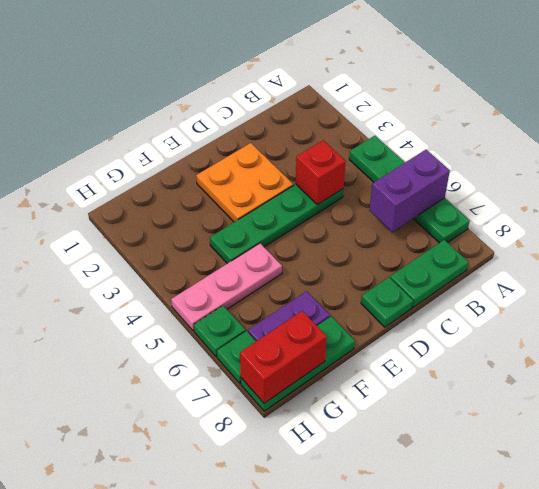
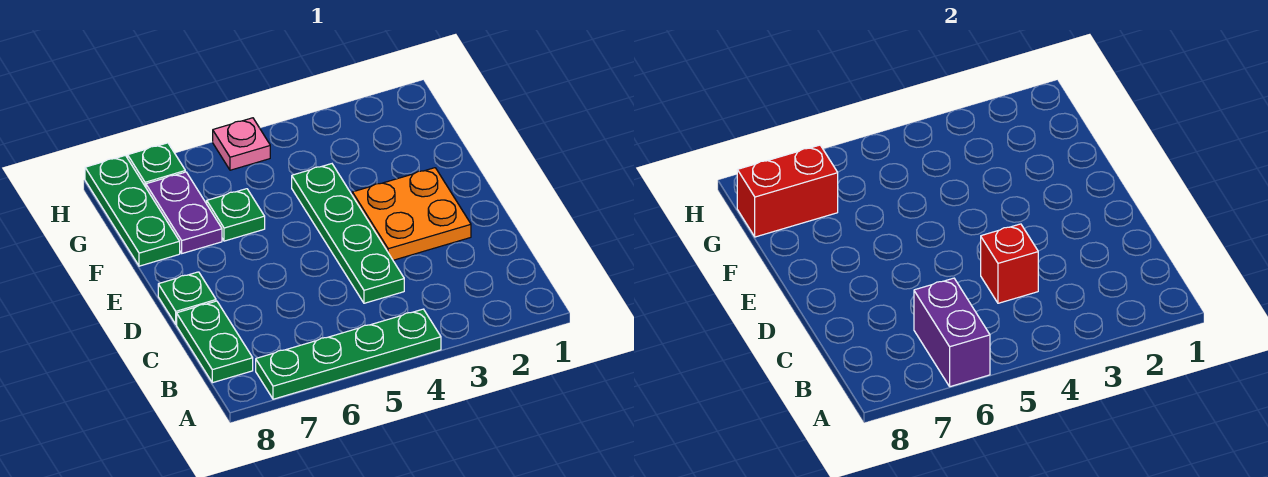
pink plate F5:H5 level 1 -> pink plate H5 level 1
red brick G8:H8 level 2 -> red brick G7:G8 level 2
green plate H6 level 1 -> green plate F6 level 1

